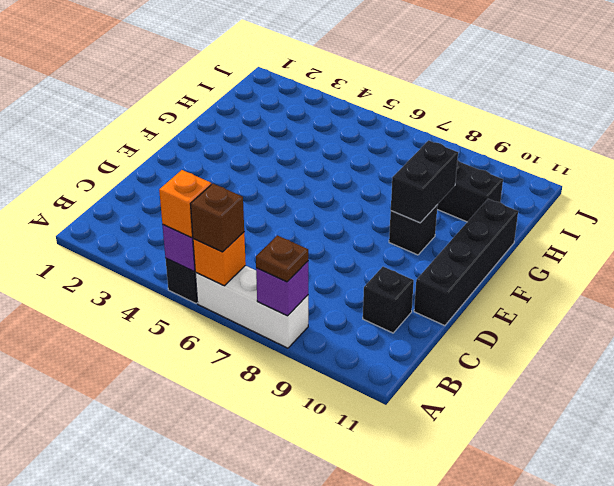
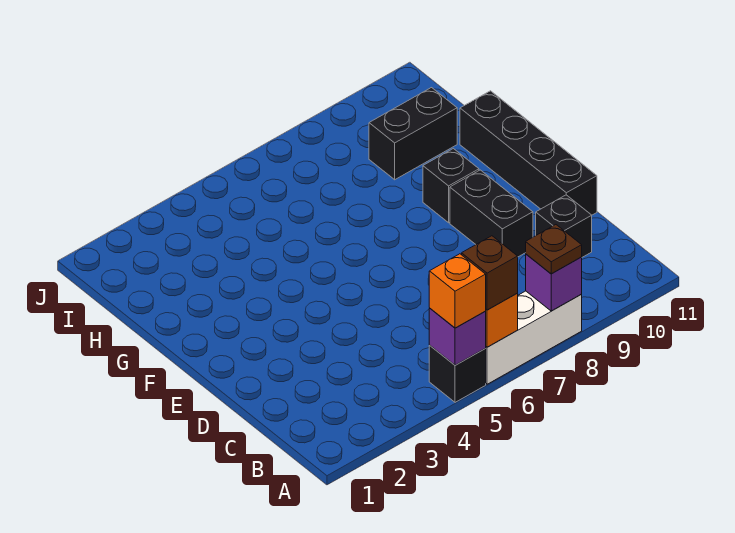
black brick F9:G9 level 2 -> black brick D9:E9 level 1

